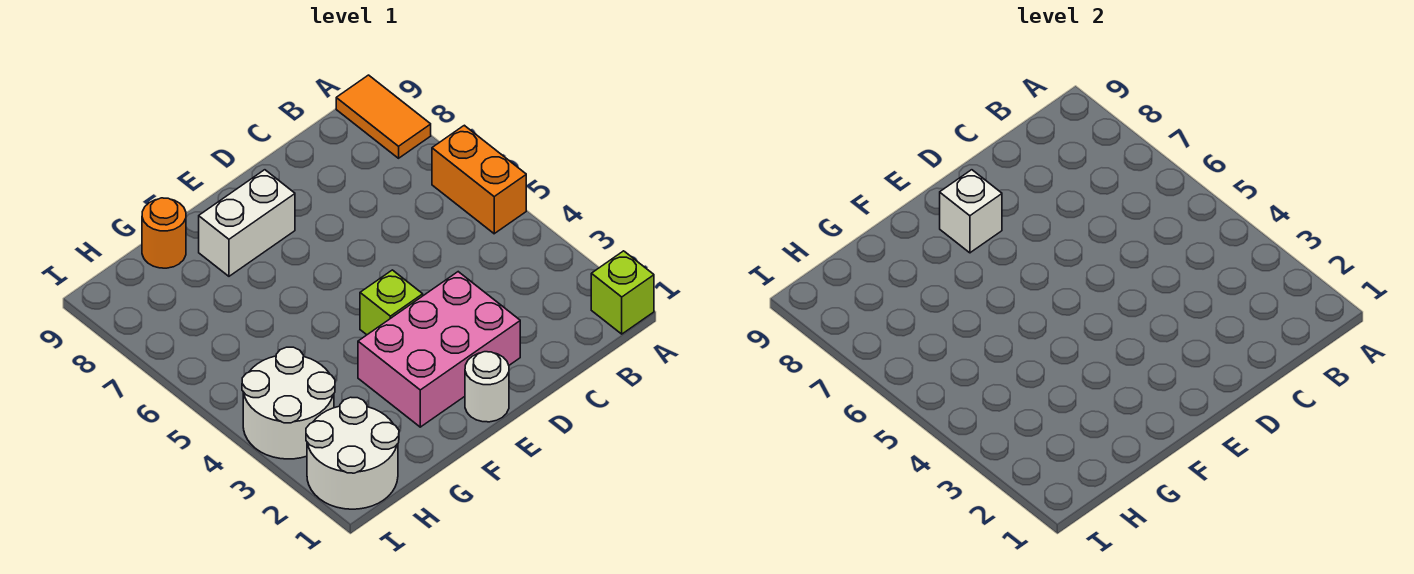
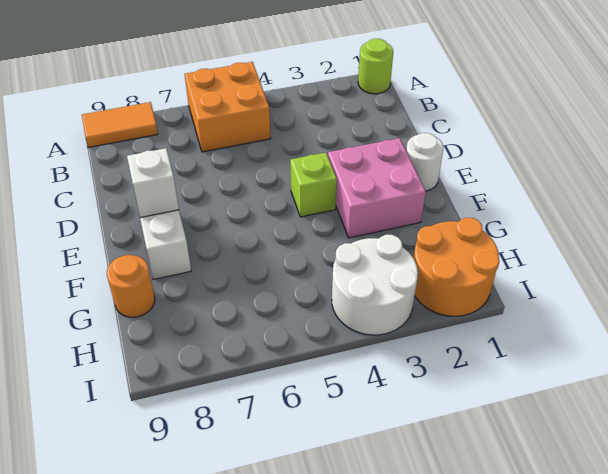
lime brick A1 level 1 -> lime round brick A1 level 1
orange brick A5:A6 level 1 -> orange brick A5:B6 level 1
pink brick D2:F3 level 1 -> pink brick E2:F3 level 1
white round brick H1:I2 level 1 -> orange round brick H1:I2 level 1

